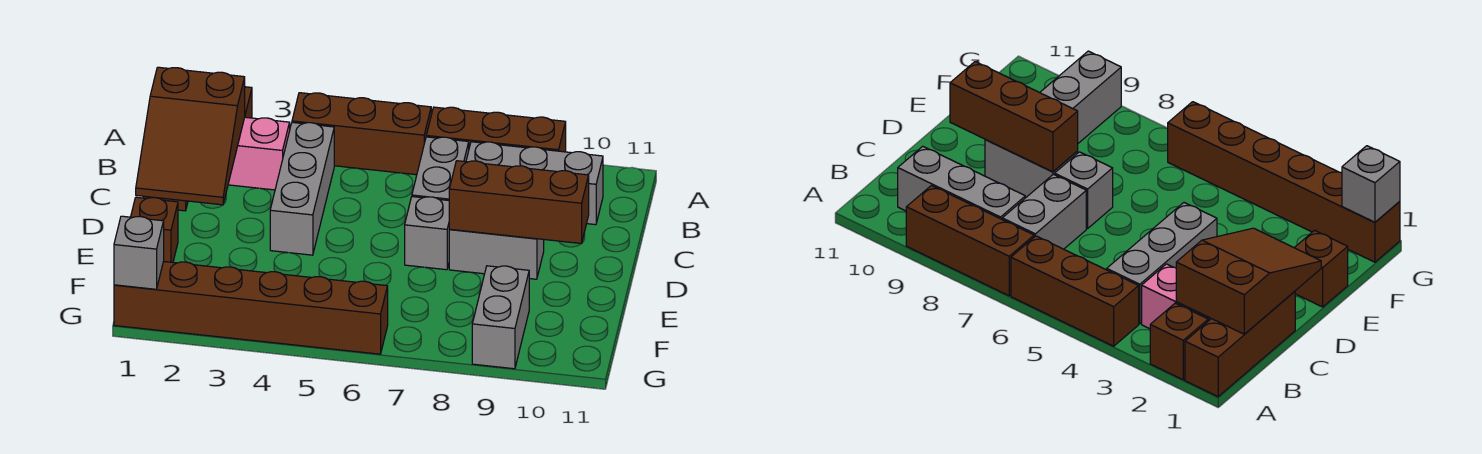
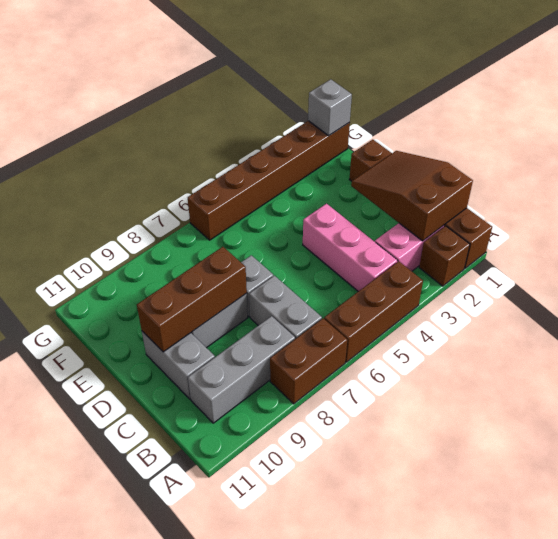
brown brick A7:A9 level 1 -> brown brick A7:A8 level 1
grey brick B4:D4 level 1 -> pink brick B4:D4 level 1
grey brick F9:G9 level 1 -> grey brick C10:D10 level 1

